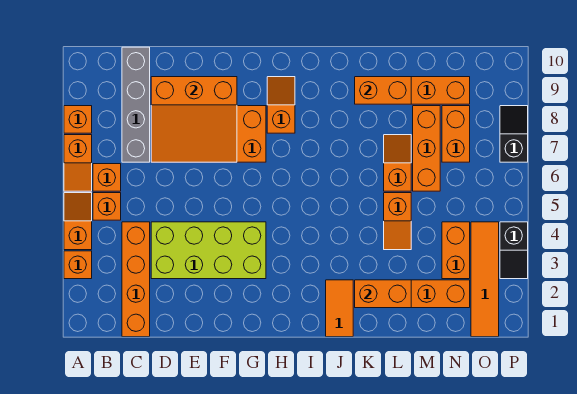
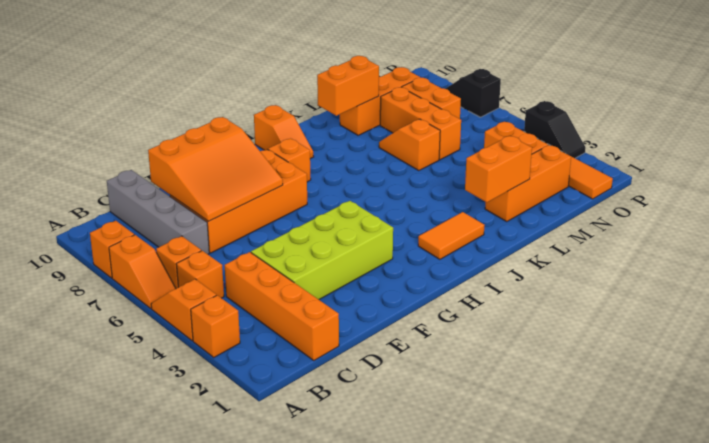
orange tile J1:J2 level 1 -> orange tile I2:J2 level 1
orange slope L4:L5 level 1 top 5 -> orange slope I9:I10 level 1 top 10

